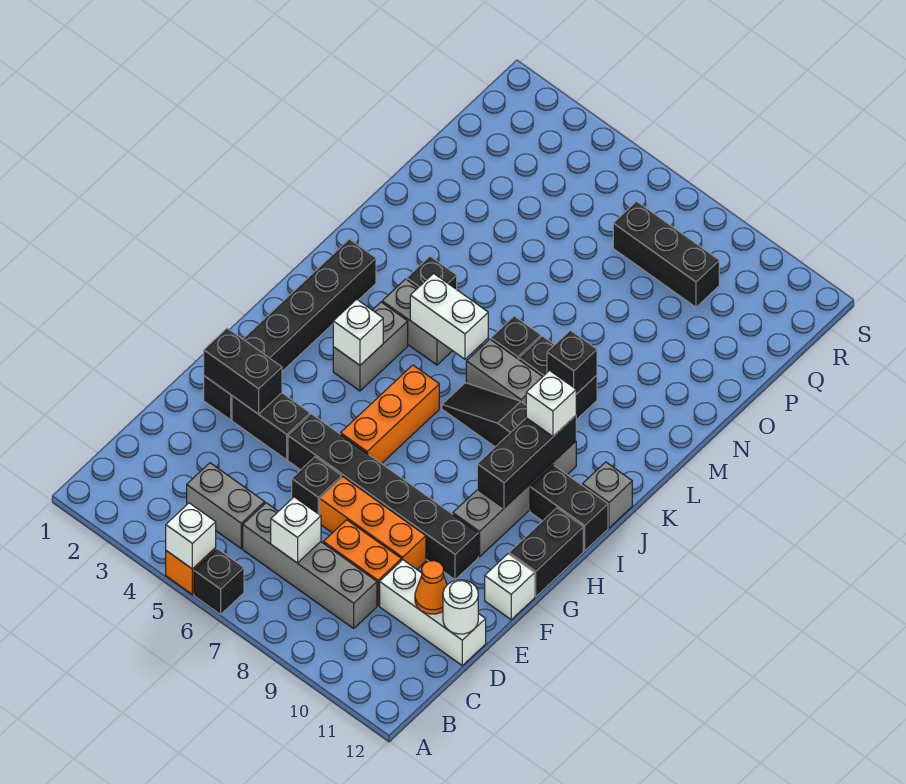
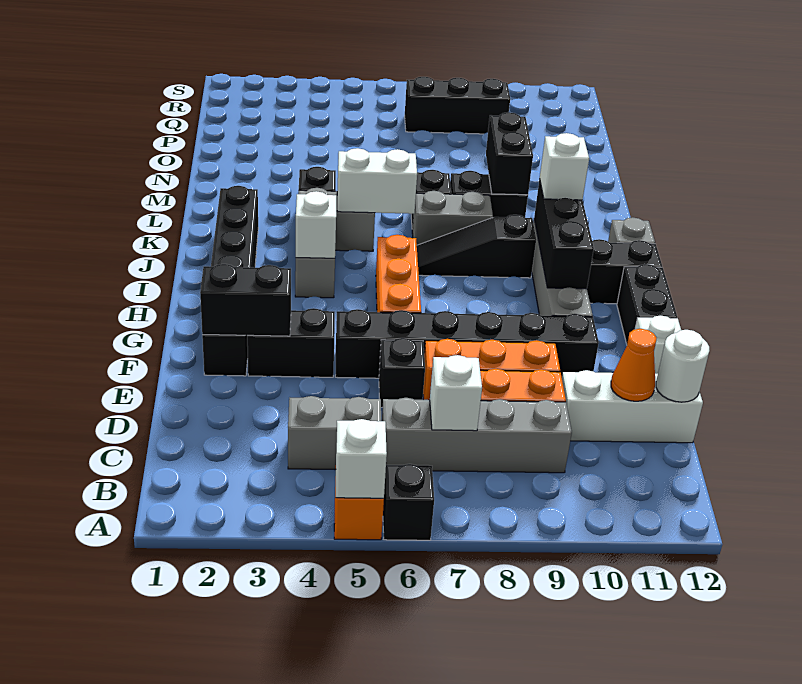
black brick L9 level 2 -> black brick L9:M9 level 2

